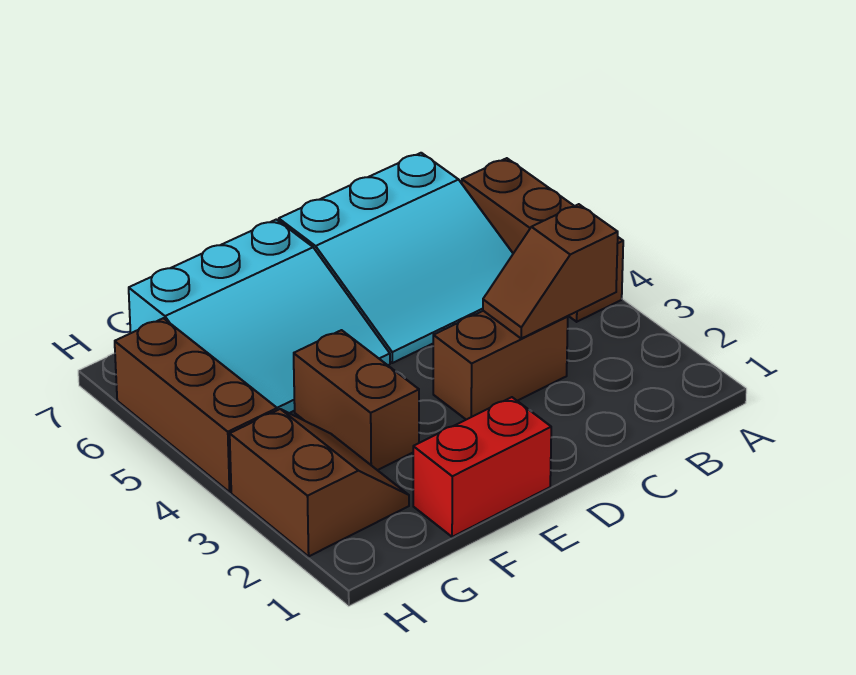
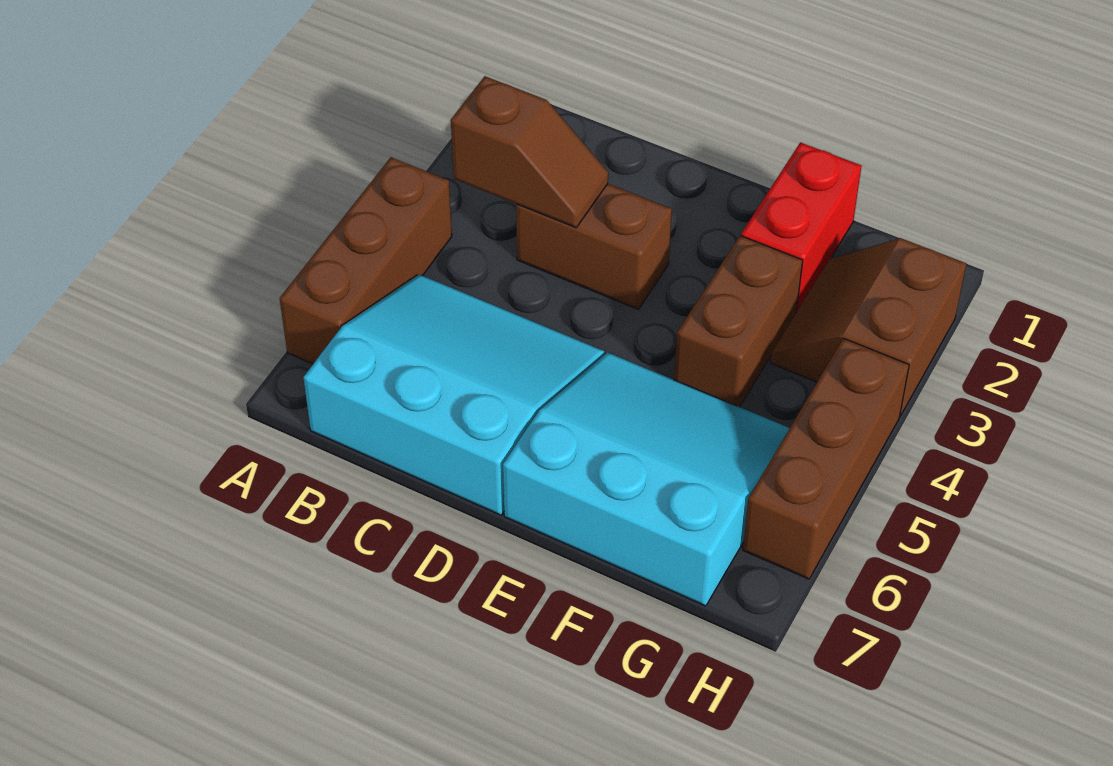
red brick E1:F1 level 1 -> red brick F1:F2 level 1

